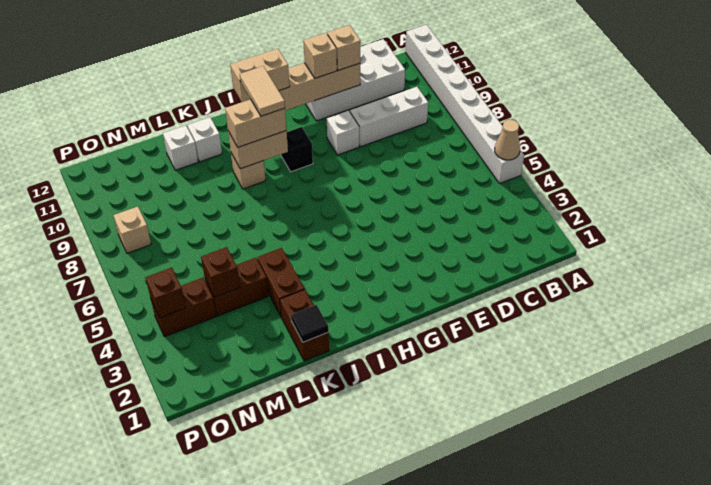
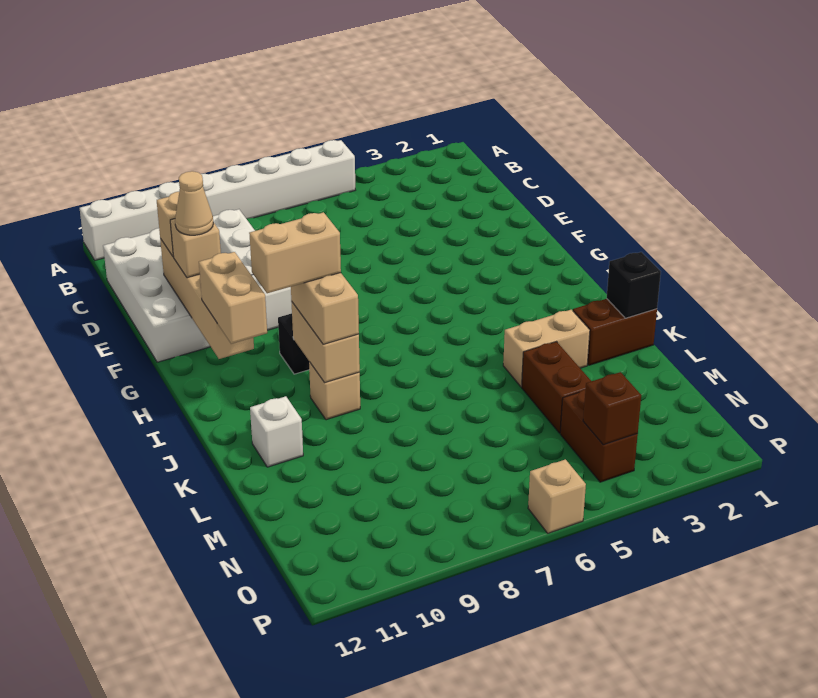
tan cone A5 level 2 -> tan cone F11 level 4
tan tile I9:I10 level 4 -> tan brick I9:I10 level 4
black tile K1 level 2 -> black brick K1 level 2
brown brick K3:K4 level 1 -> tan brick K3:K4 level 1
white brick L11 level 1 -> none
brown brick M4 level 2 -> none
tan brick O8 level 1 -> tan brick P6 level 1

